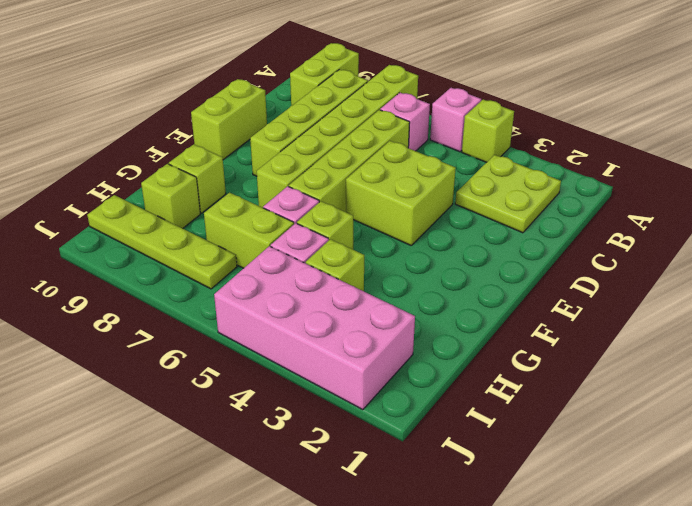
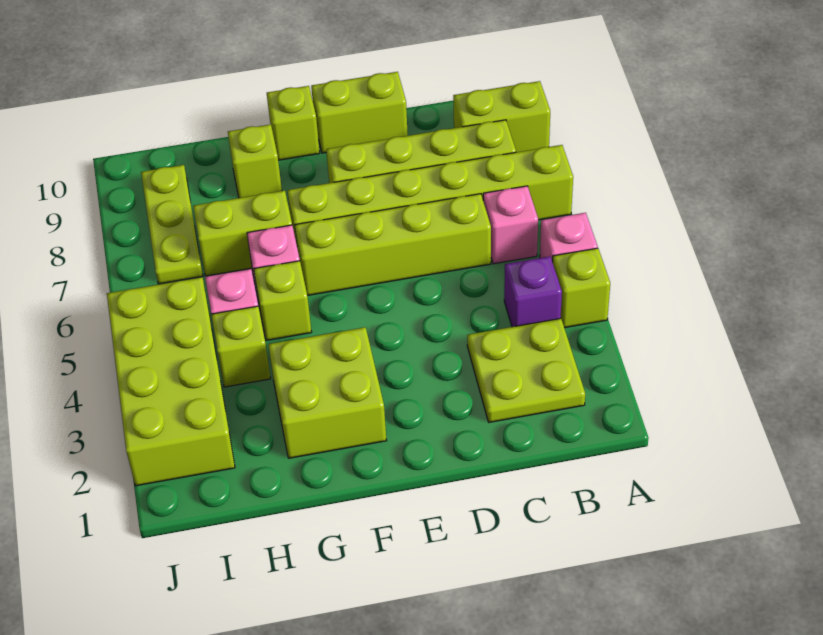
none -> purple brick B4 level 1
lime brick D4:E5 level 1 -> lime brick F2:G3 level 1
lime brick H6:H7 level 1 -> lime brick G7:H7 level 1
lime brick H9 level 1 -> lime brick F10 level 1
pink brick I2:J5 level 1 -> lime brick I2:J5 level 1
lime plate I7:I10 level 1 -> lime plate I7:I9 level 1

